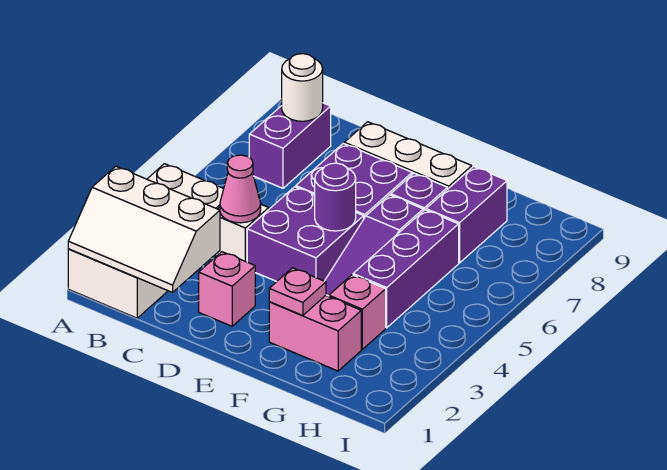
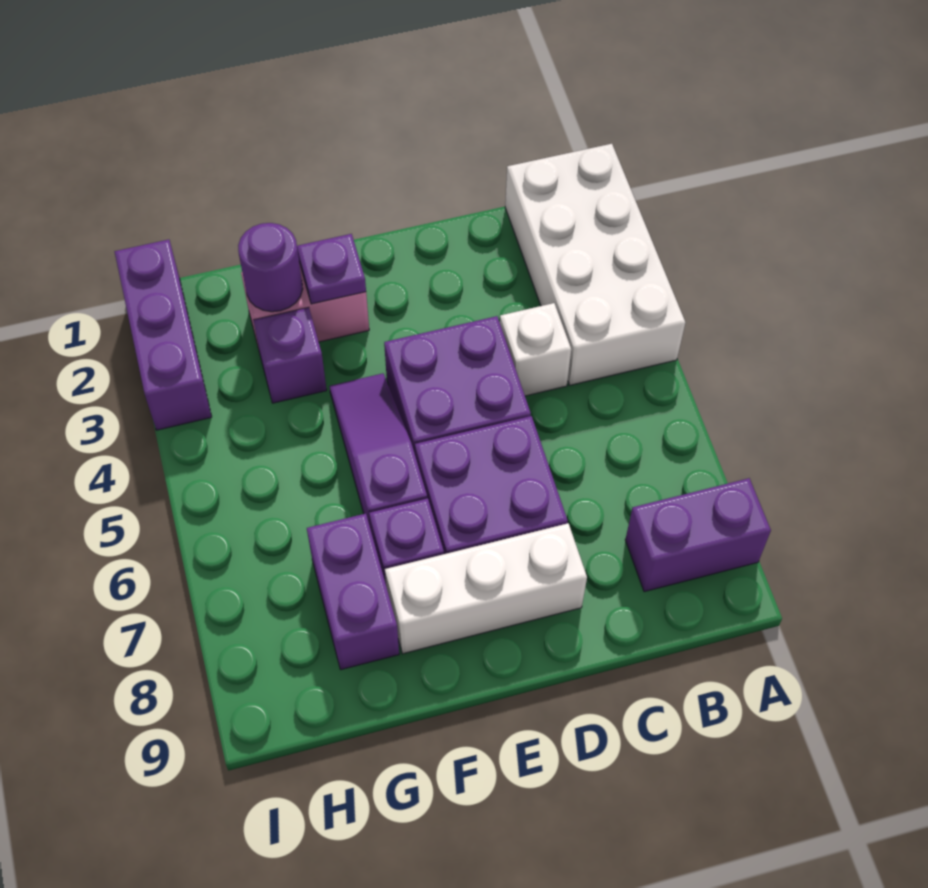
white slope A1:C2 level 2 top 2 -> none
purple brick B7:B8 level 1 -> purple brick A8:B8 level 1
white round brick B8 level 2 -> none
pink cone C4 level 2 -> none
pink brick D2 level 1 -> none
purple round brick E5 level 2 -> purple round brick G2 level 2
pink plate F2 level 2 -> purple plate F2 level 2
pink brick G3 level 1 -> purple brick G3 level 1
purple brick G4:G6 level 1 -> purple brick I1:I3 level 1

